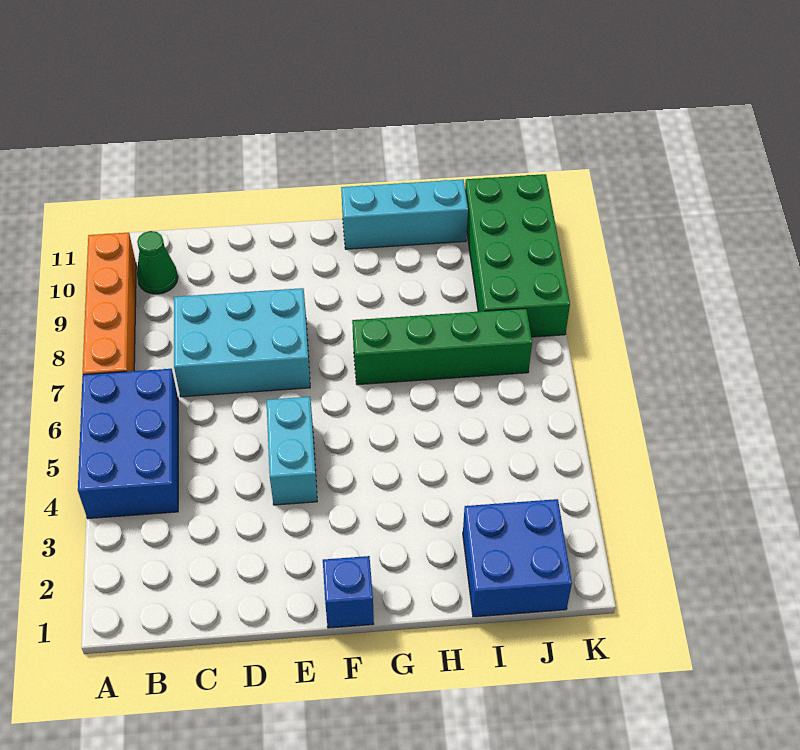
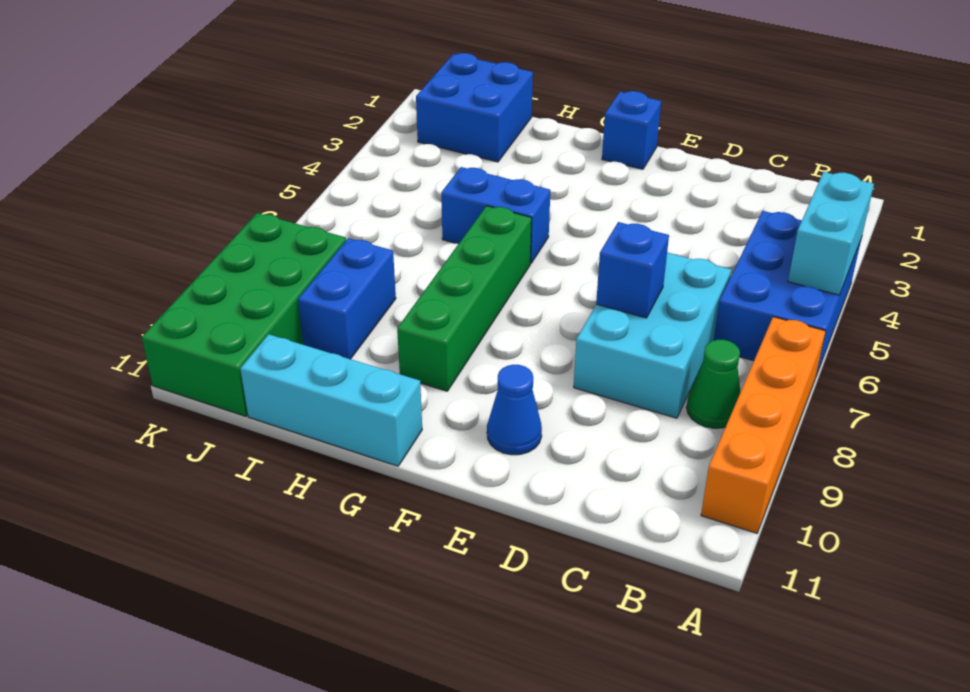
green cone B10 level 1 -> green cone B8 level 1
cyan brick C7:E8 level 1 -> cyan brick C6:D8 level 1
none -> blue brick D7 level 2
cyan brick E4:E5 level 1 -> cyan brick A4:A5 level 2
none -> blue cone E10 level 1
none -> blue brick G5:H5 level 1
green brick G7:J7 level 1 -> green brick G6:G9 level 1
none -> blue brick I8:I9 level 1

